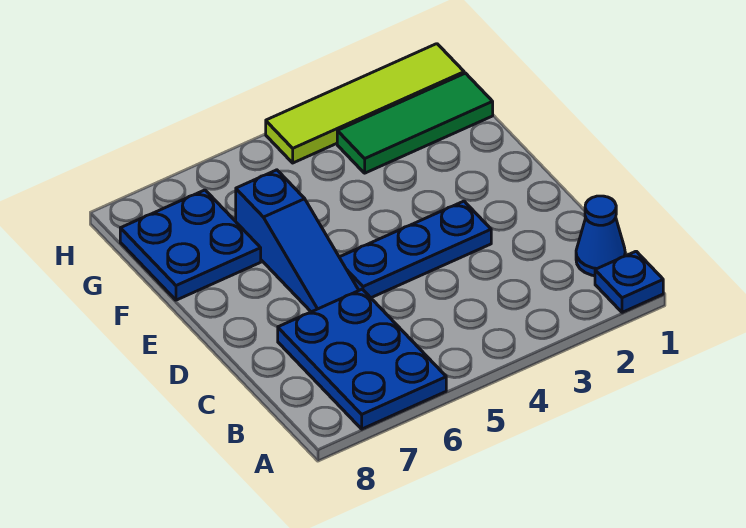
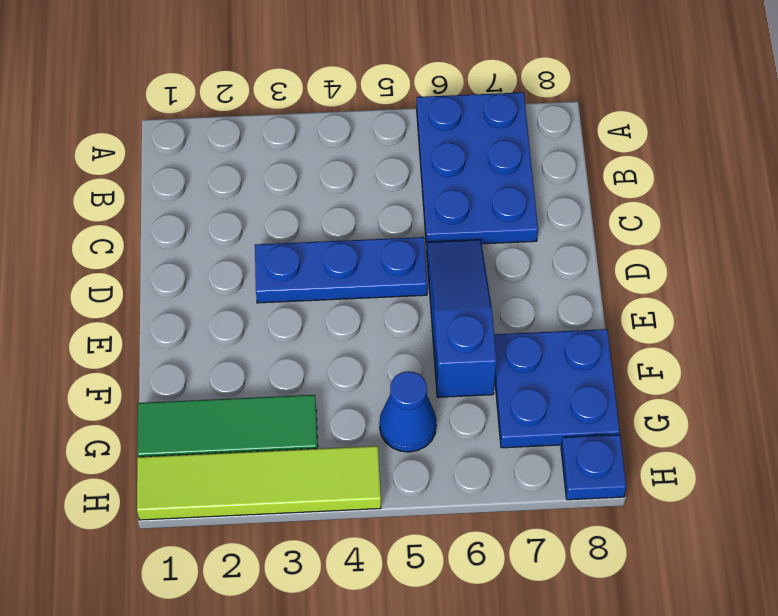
blue plate A1 level 1 -> blue plate H8 level 1
blue cone B1 level 1 -> blue cone G5 level 1

